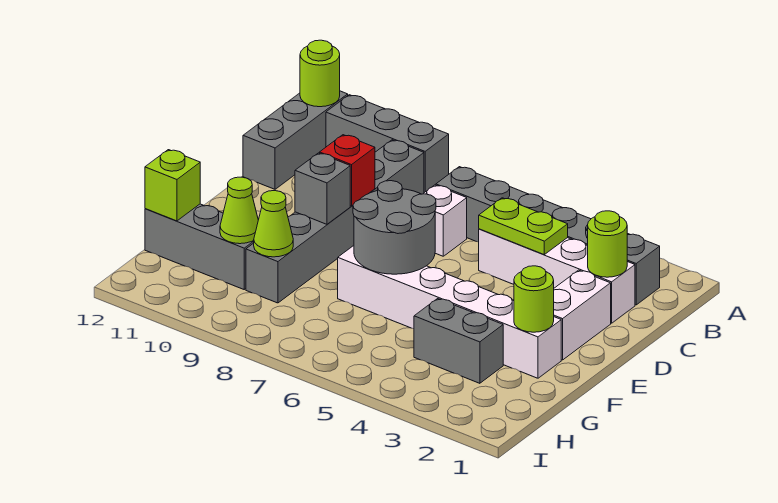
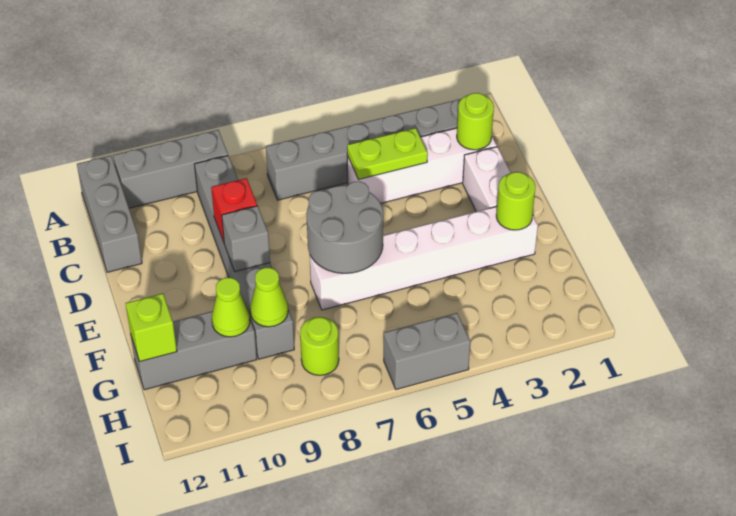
lime round brick A12 level 2 -> lime round brick H8 level 1
white brick C7 level 1 -> none
grey brick G3:G4 level 1 -> grey brick I5:I6 level 1

